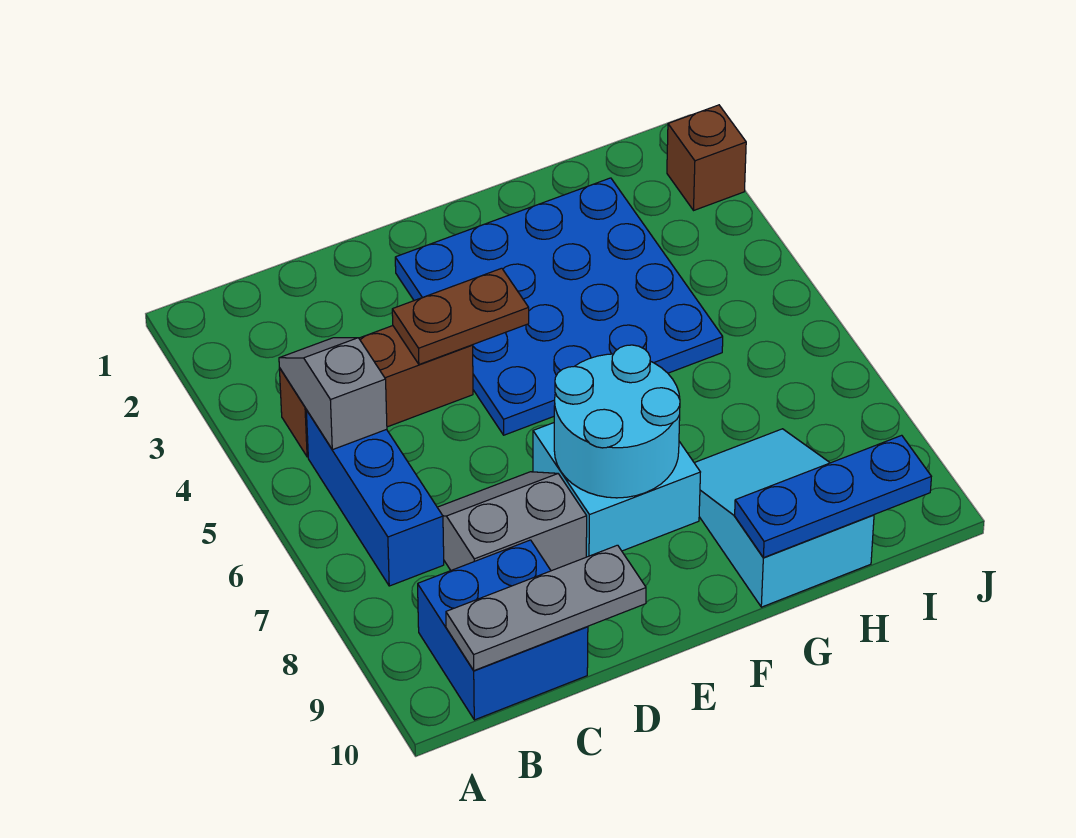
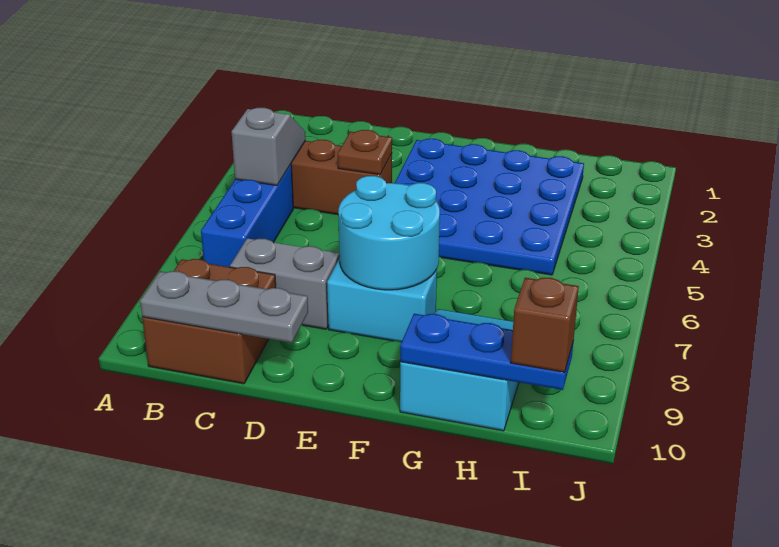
blue brick B9:C10 level 1 -> brown brick B9:C10 level 1
brown plate D4:E4 level 2 -> brown plate D4 level 2
cyan brick E7:F8 level 1 -> cyan brick E8:F8 level 1
brown brick J2 level 1 -> brown brick I10 level 3

